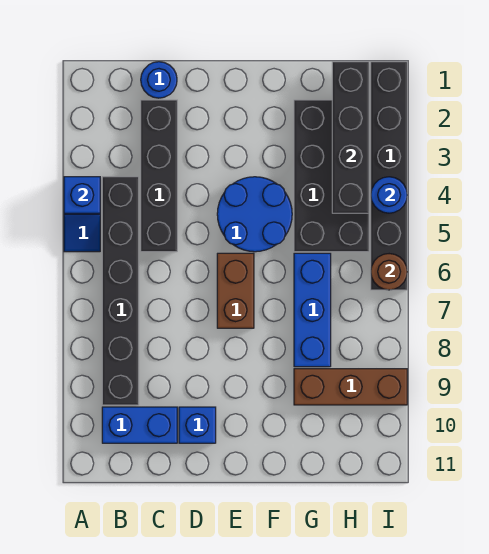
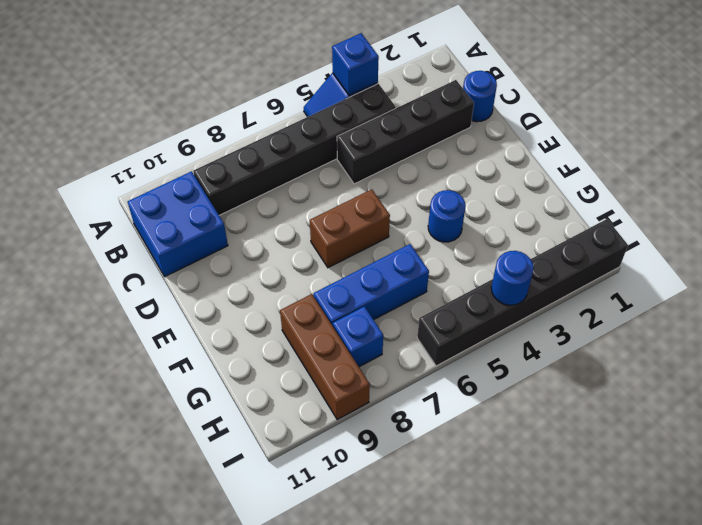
blue brick B10:C10 level 1 -> blue brick B10:C11 level 1
blue brick D10 level 1 -> blue brick H8 level 1
blue round brick E4:F5 level 1 -> blue round brick F4 level 1
black brick G2:H5 level 1 -> none
black brick H1:H4 level 2 -> none
brown round brick I6 level 2 -> none

